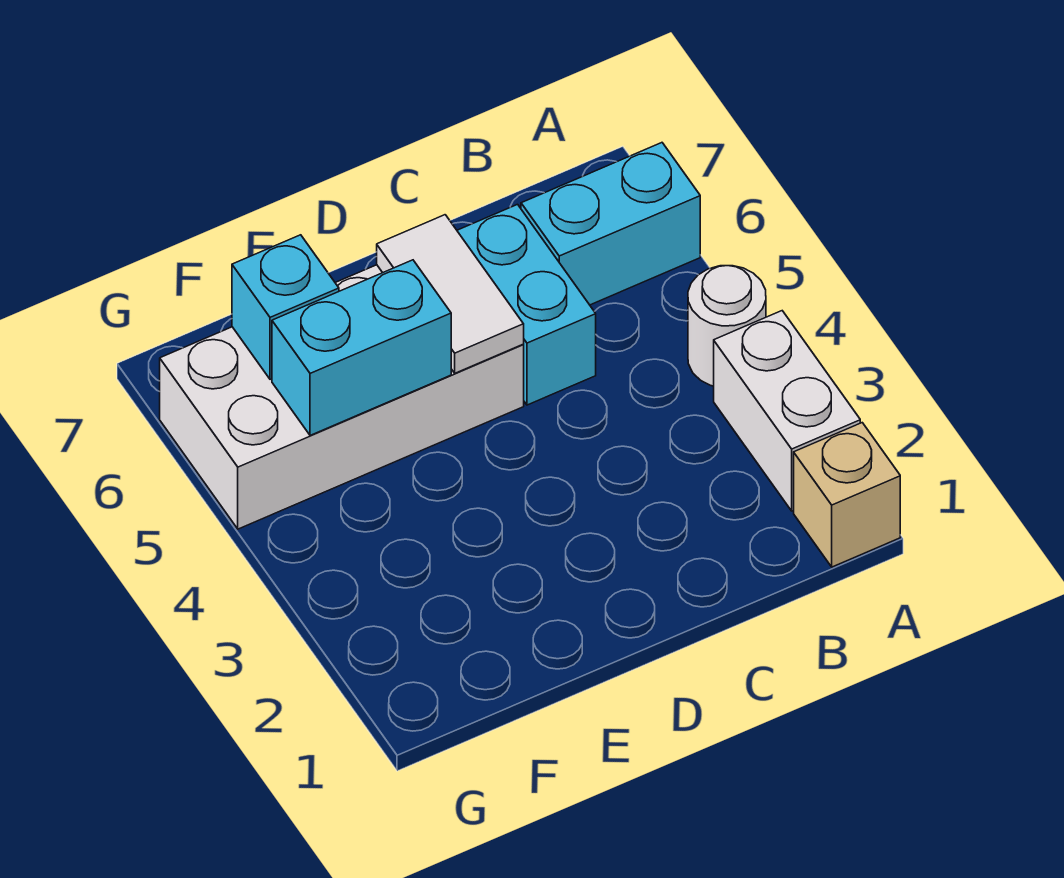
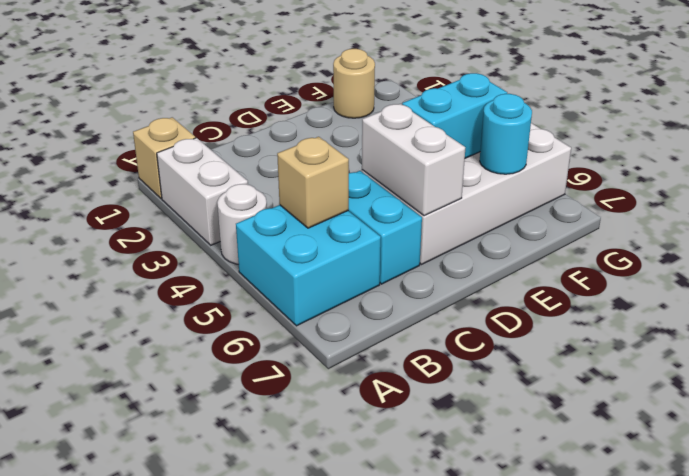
cyan brick A6:B6 level 1 -> cyan brick A5:B6 level 1
none -> tan brick B5 level 2
white tile D5:D6 level 2 -> white brick D5:D6 level 2
none -> tan round brick F1 level 1
cyan brick F6 level 2 -> cyan round brick F6 level 2

